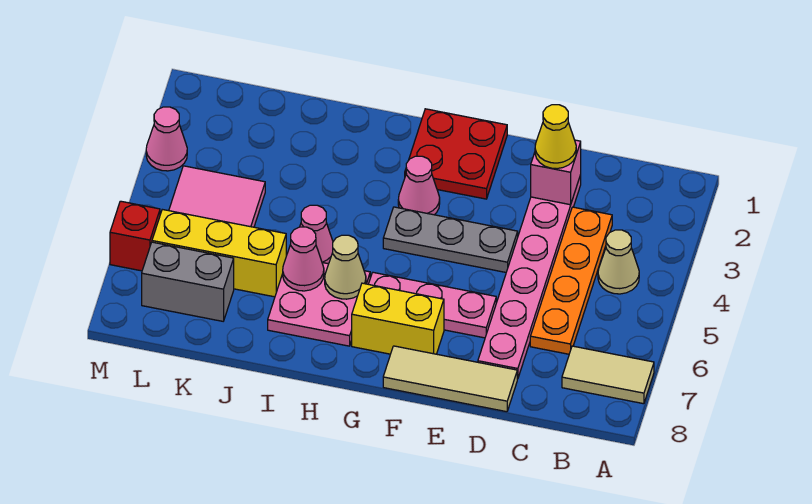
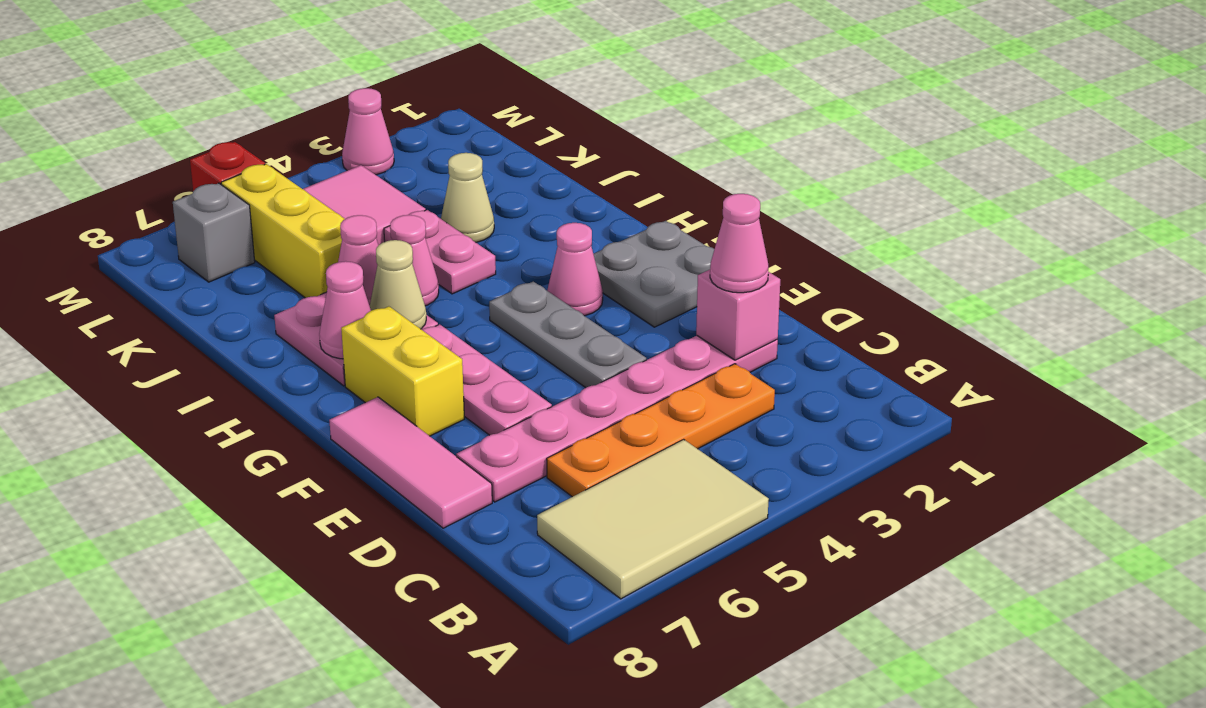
tan tile A7:B7 level 1 -> tan tile A5:B7 level 1
tan cone B4 level 1 -> tan cone J3 level 1
yellow cone D2 level 3 -> pink cone D2 level 3
tan tile D8:F8 level 1 -> pink tile D8:F8 level 1
red plate F1:G2 level 1 -> grey plate F1:G2 level 1
none -> pink cone H7 level 2
none -> pink plate I4:J4 level 1
grey brick K7:L7 level 1 -> grey brick L7 level 1

